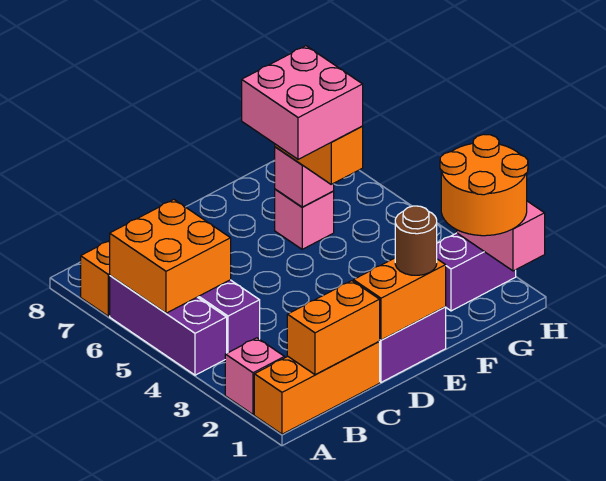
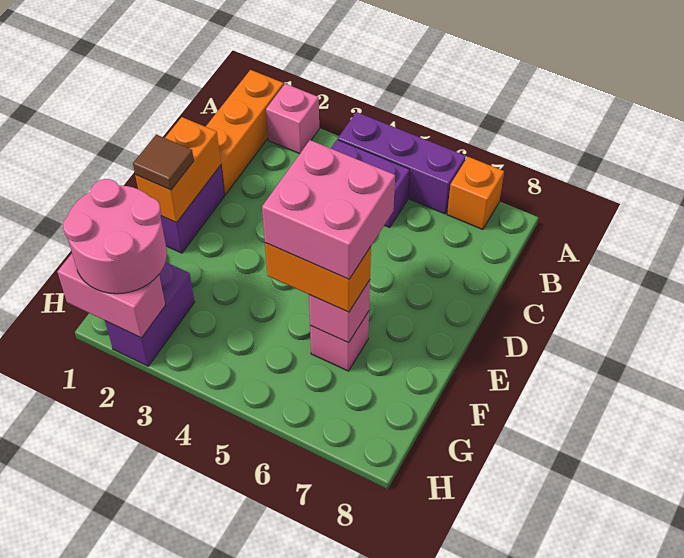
orange brick A5:B6 level 2 -> none
orange brick B1:C1 level 2 -> none
brown round brick E1 level 3 -> brown tile E1 level 3
orange round brick G1:H2 level 3 -> pink round brick G1:H2 level 3

